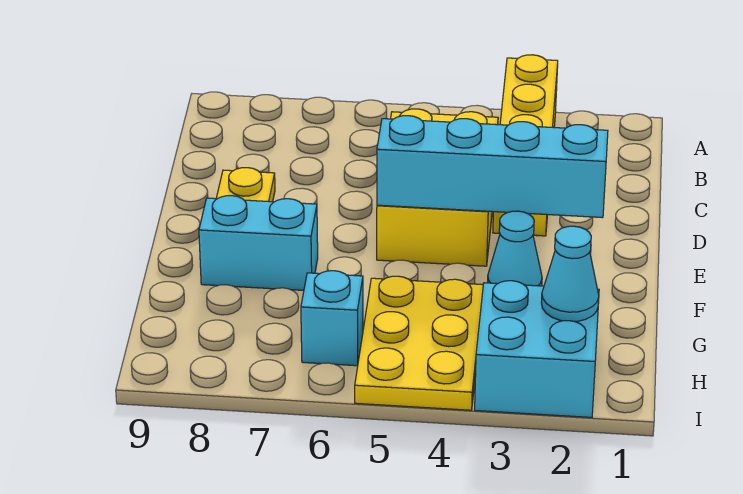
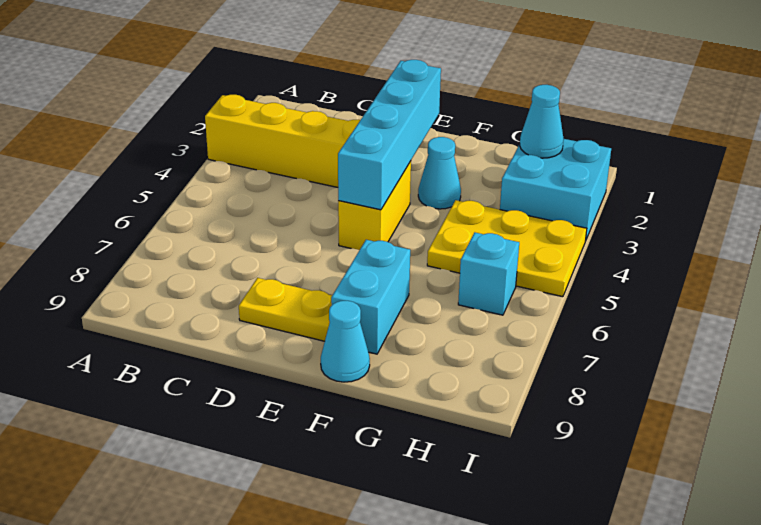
yellow brick C4:E5 level 1 -> yellow brick E4:E5 level 1
none -> cyan cone F9 level 1

